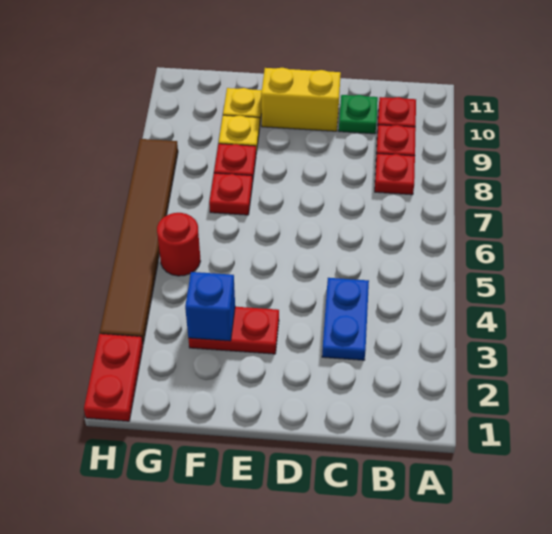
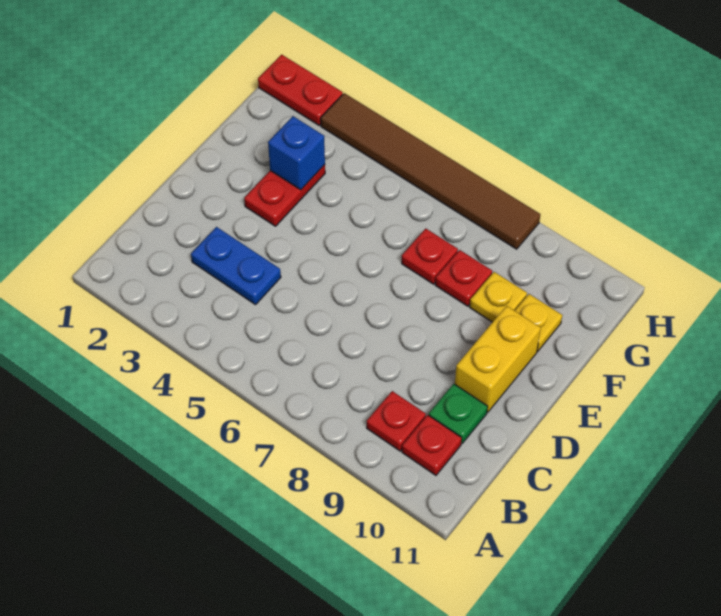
red plate B8 level 1 -> none
red round brick G5 level 1 -> none

